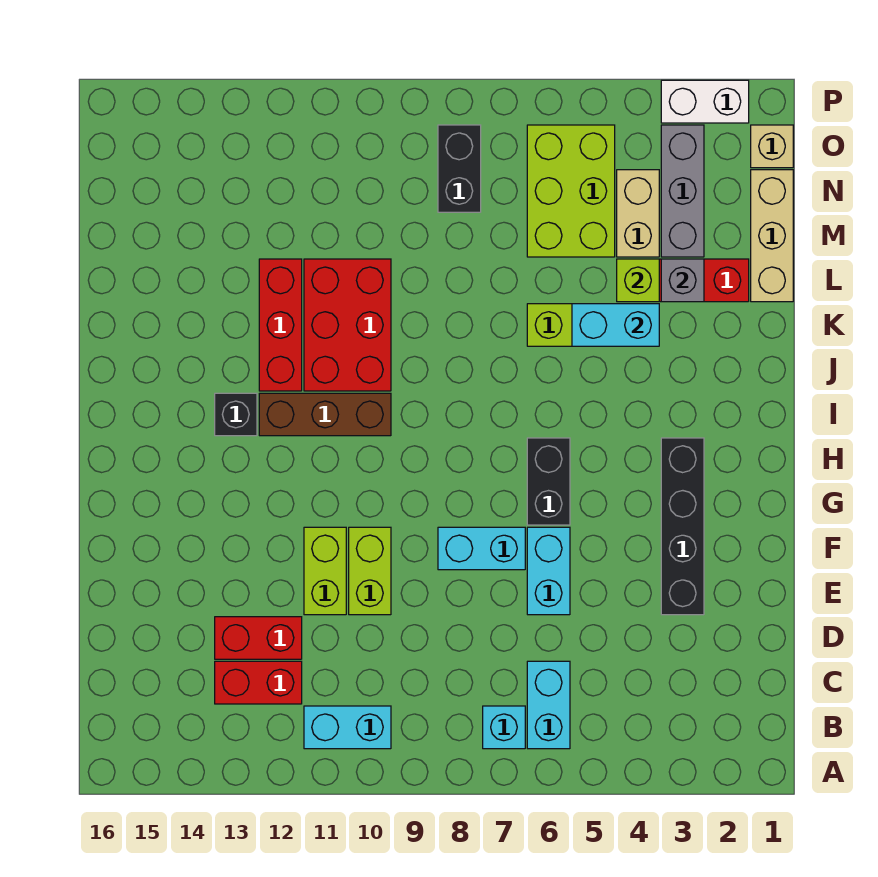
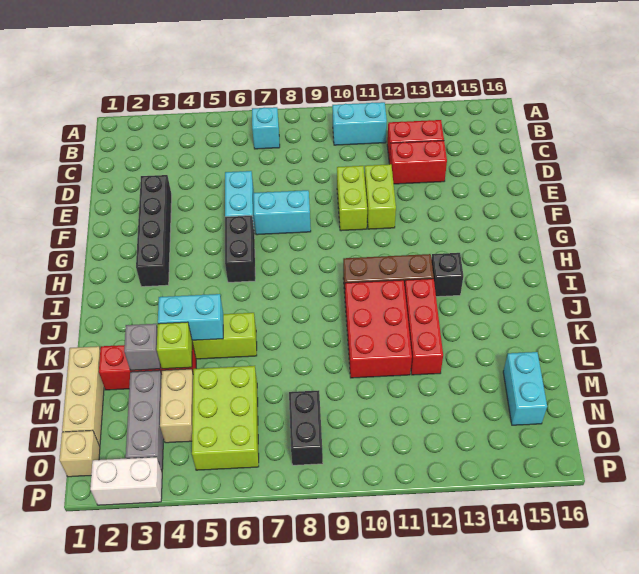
cyan brick B6:C6 level 1 -> cyan brick M15:N15 level 1

